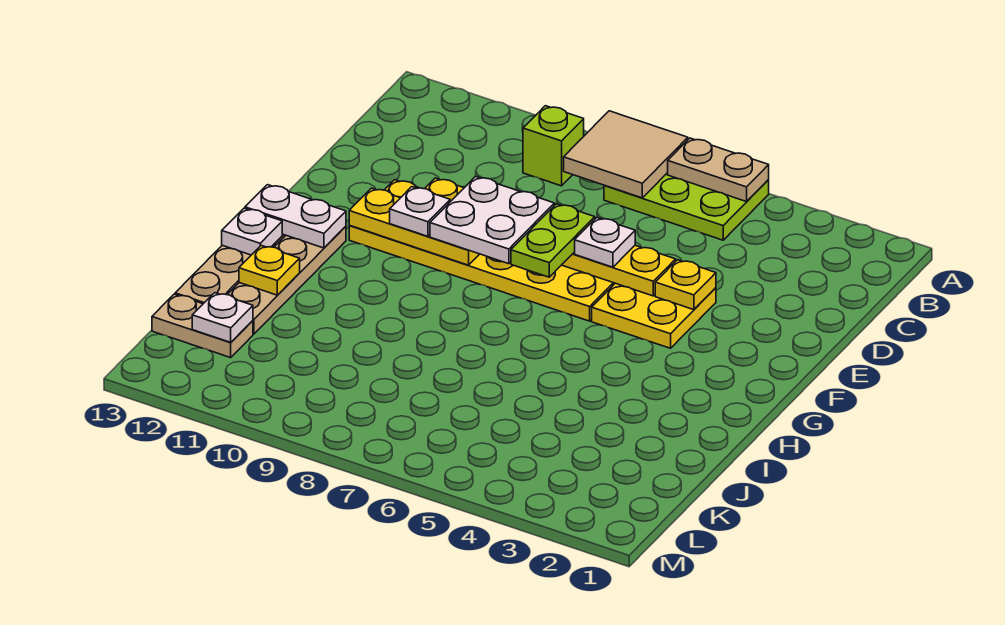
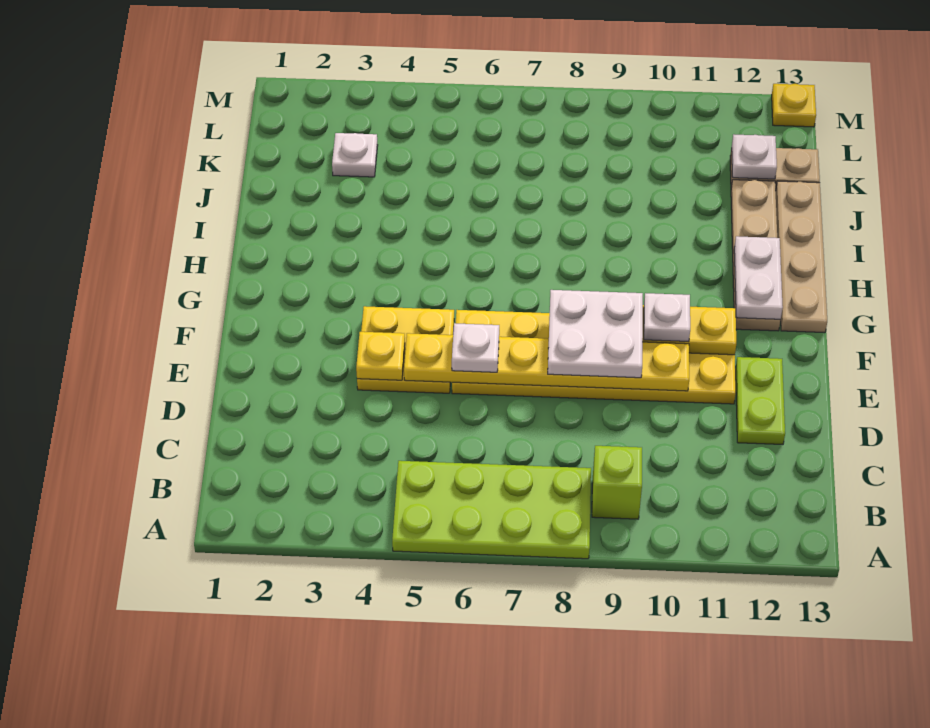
lime plate A5:B7 level 1 -> lime plate A5:B8 level 1
tan plate A5:A6 level 2 -> none
tan tile A7:B8 level 2 -> none
lime plate E7:F7 level 3 -> lime plate D12:E12 level 1
white plate G12:G13 level 2 -> white plate G12:H12 level 2
white plate H13 level 2 -> white plate K3 level 1
yellow plate I12 level 2 -> yellow plate M13 level 1

